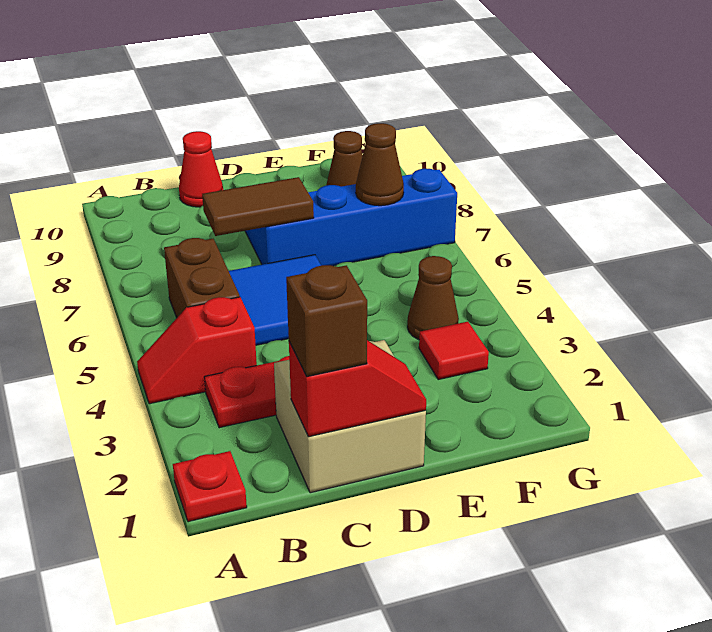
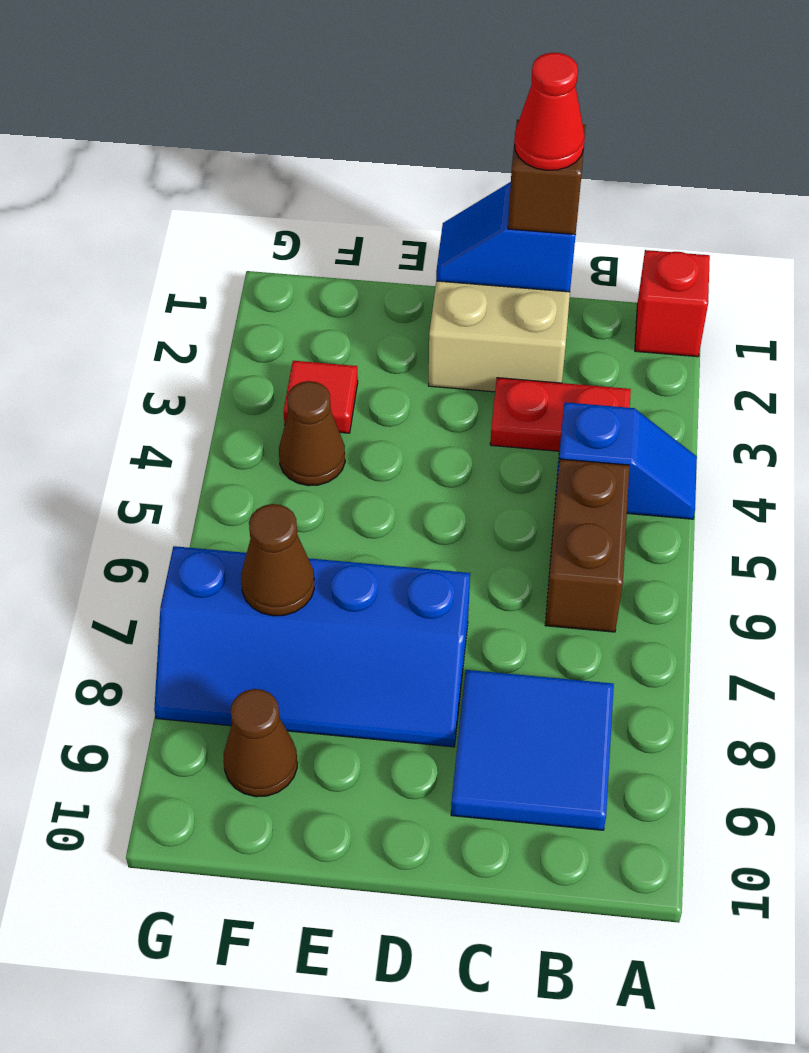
red plate A1 level 1 -> red brick A1 level 1
red slope A4:B4 level 1 top B -> blue slope A4:B4 level 1 top B
red slope C1:D1 level 2 top C -> blue slope C1:D1 level 2 top C
blue tile C5:D6 level 1 -> blue tile B8:C9 level 1
brown tile C7:D7 level 2 -> none
red cone C10 level 1 -> red cone C1 level 4

